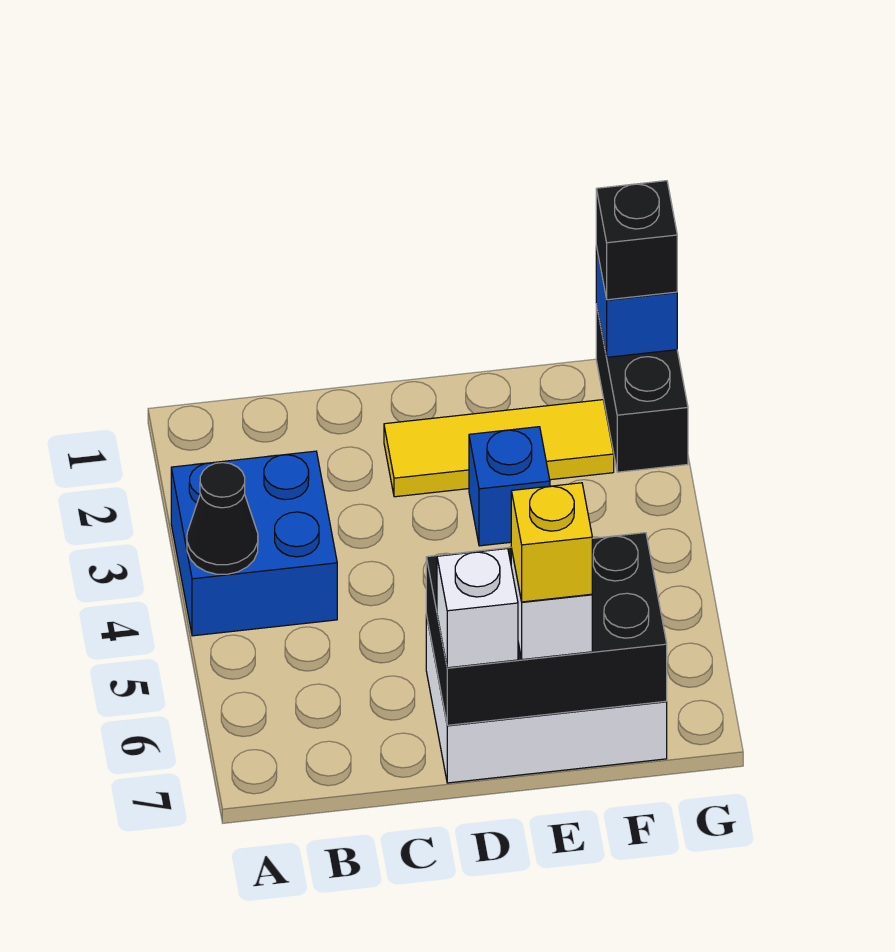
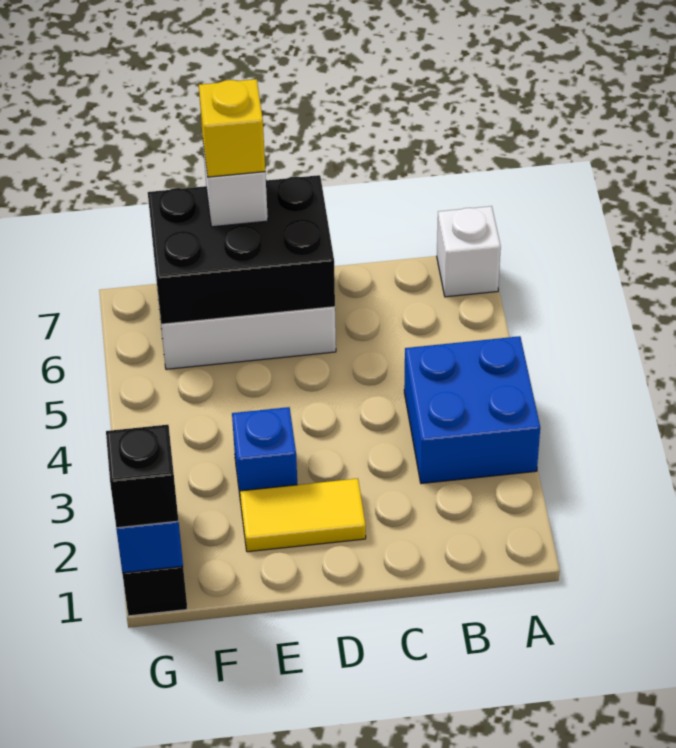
black cone A4 level 2 -> none
yellow tile D2:F2 level 1 -> yellow tile D2:E2 level 1
white brick D7 level 3 -> white brick A7 level 1

